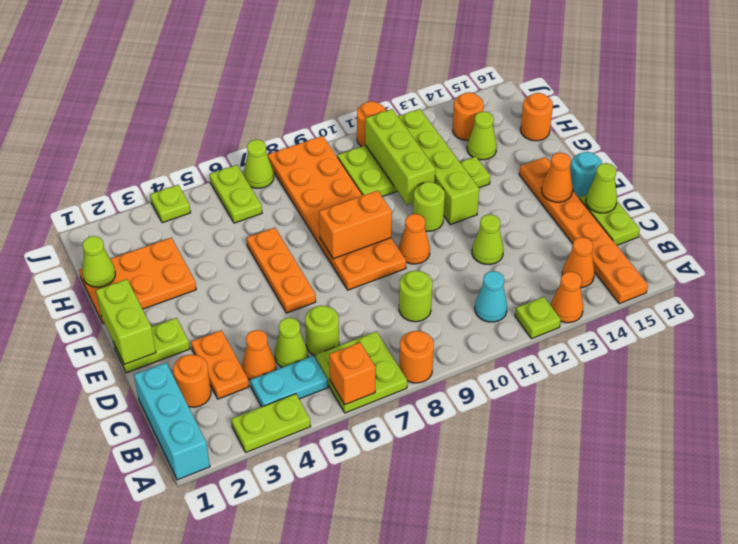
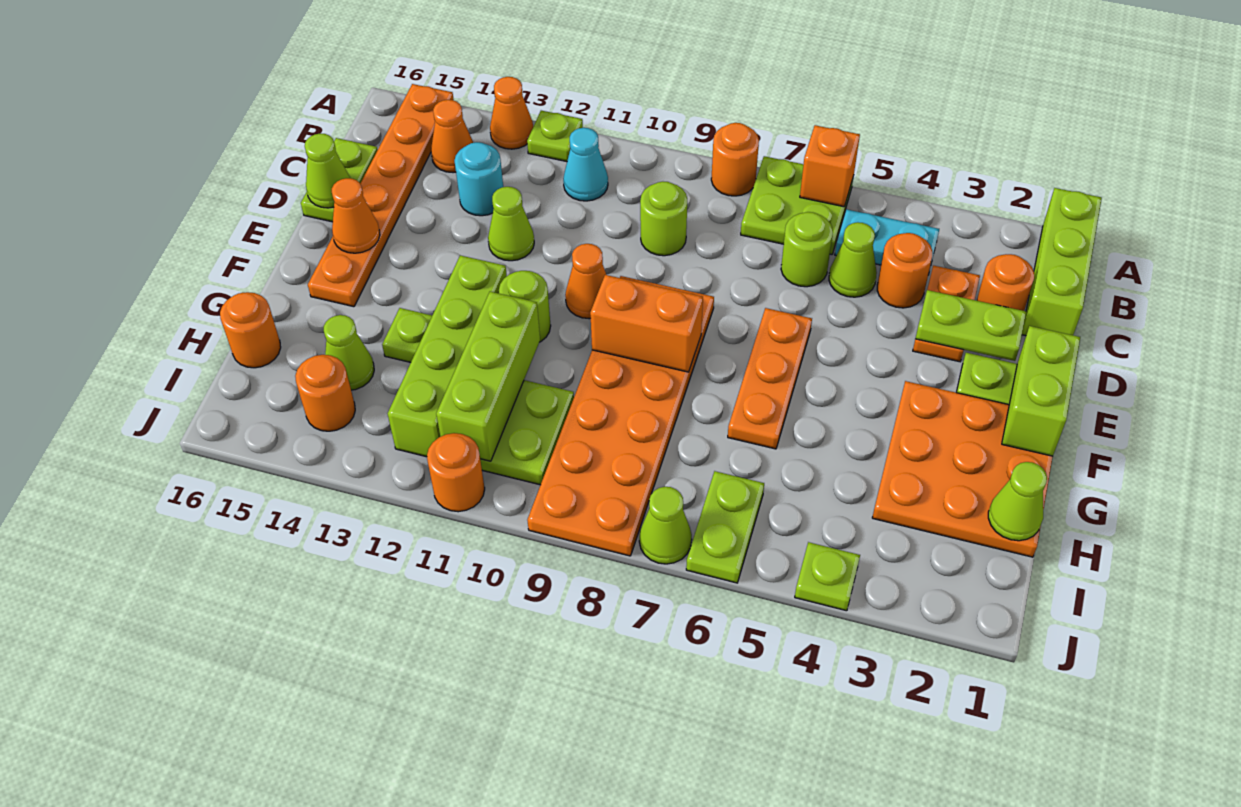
cyan brick A1:C1 level 1 -> lime brick A1:C1 level 1
lime plate A3:A4 level 1 -> lime plate D2:D3 level 2
orange cone C4 level 1 -> orange round brick C4 level 1
cyan round brick E16 level 1 -> cyan round brick C13 level 1
orange plate G1:H3 level 1 -> orange plate F1:H3 level 1

